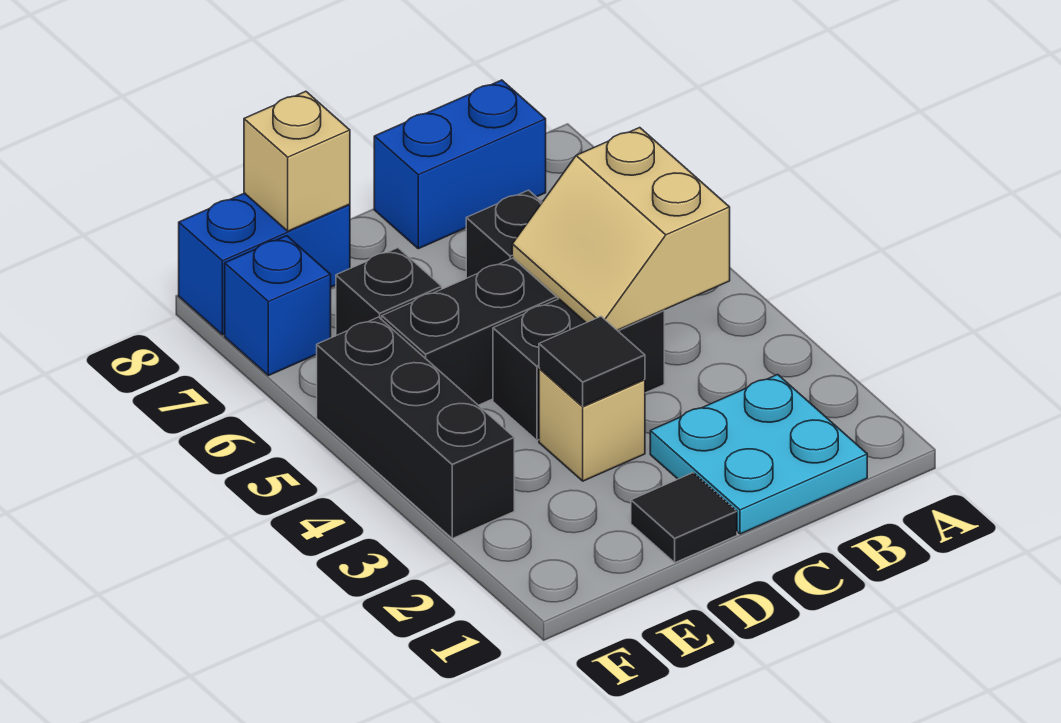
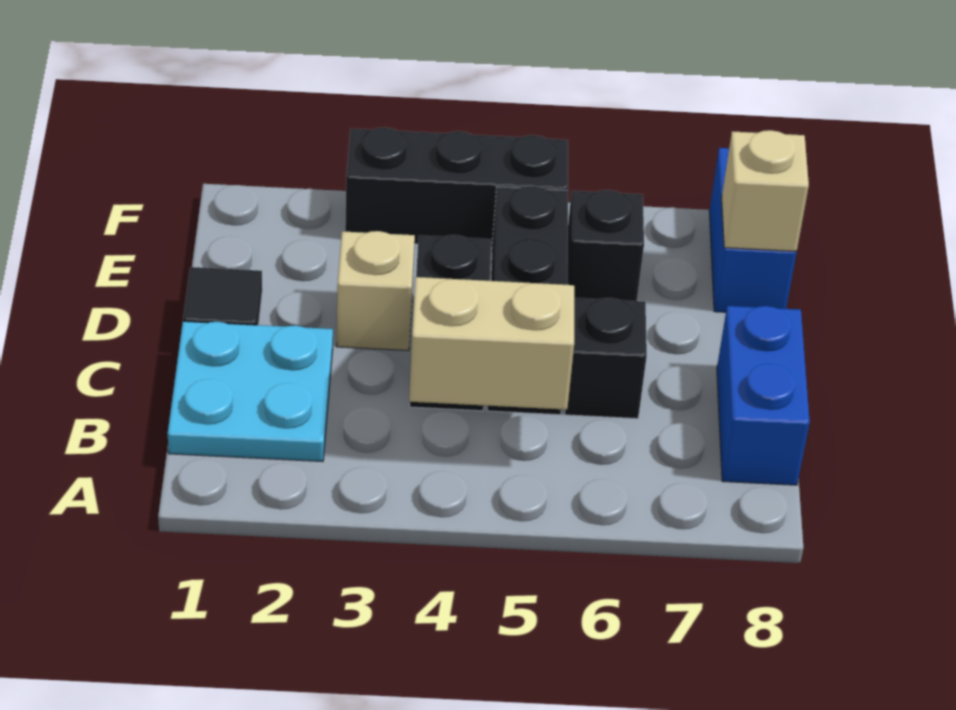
black tile D3 level 2 -> none
blue brick F7 level 1 -> none

